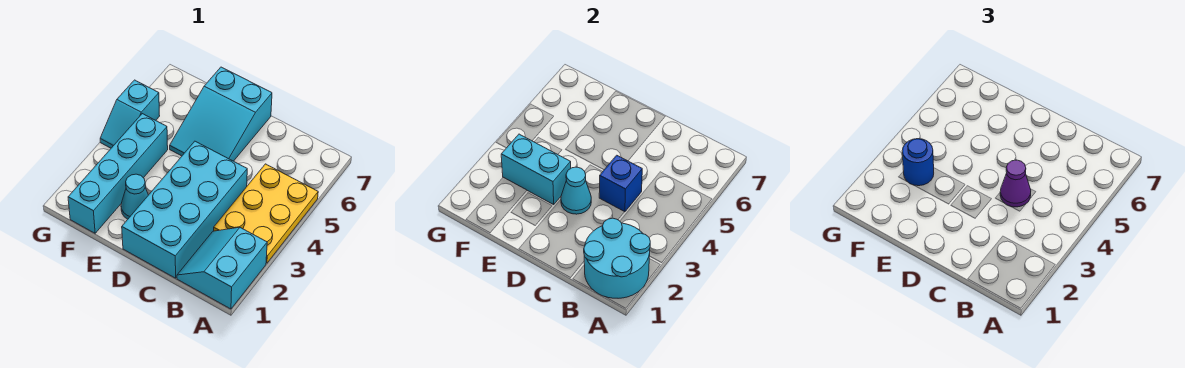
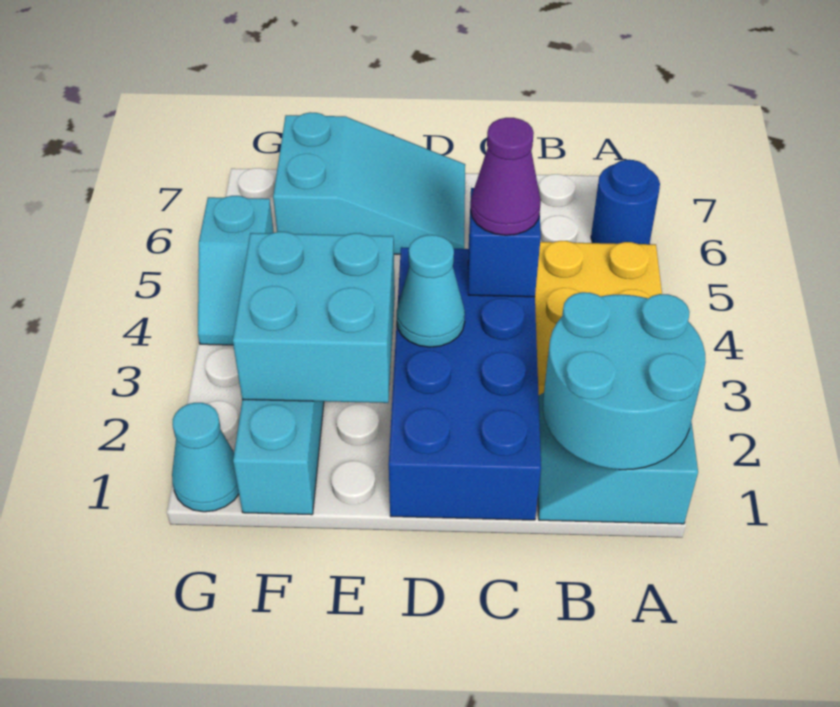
cyan brick C1:D4 level 1 -> blue brick C1:D4 level 1
cyan slope D5:E7 level 1 top 7 -> cyan slope D6:F7 level 1 top F
cyan cone E2 level 1 -> cyan cone G1 level 1
cyan brick E3:F3 level 2 -> cyan brick E2:F3 level 2
blue round brick F3 level 3 -> blue round brick A6 level 1

